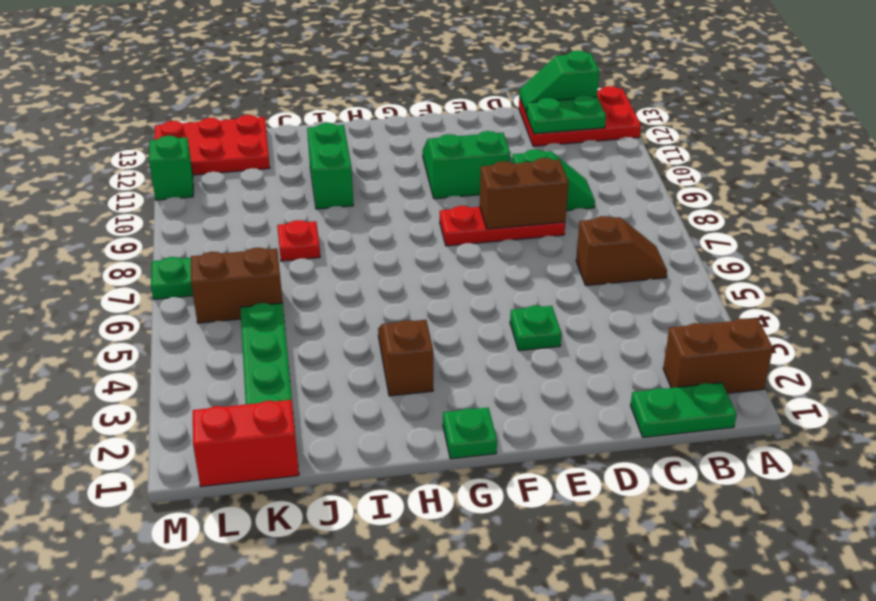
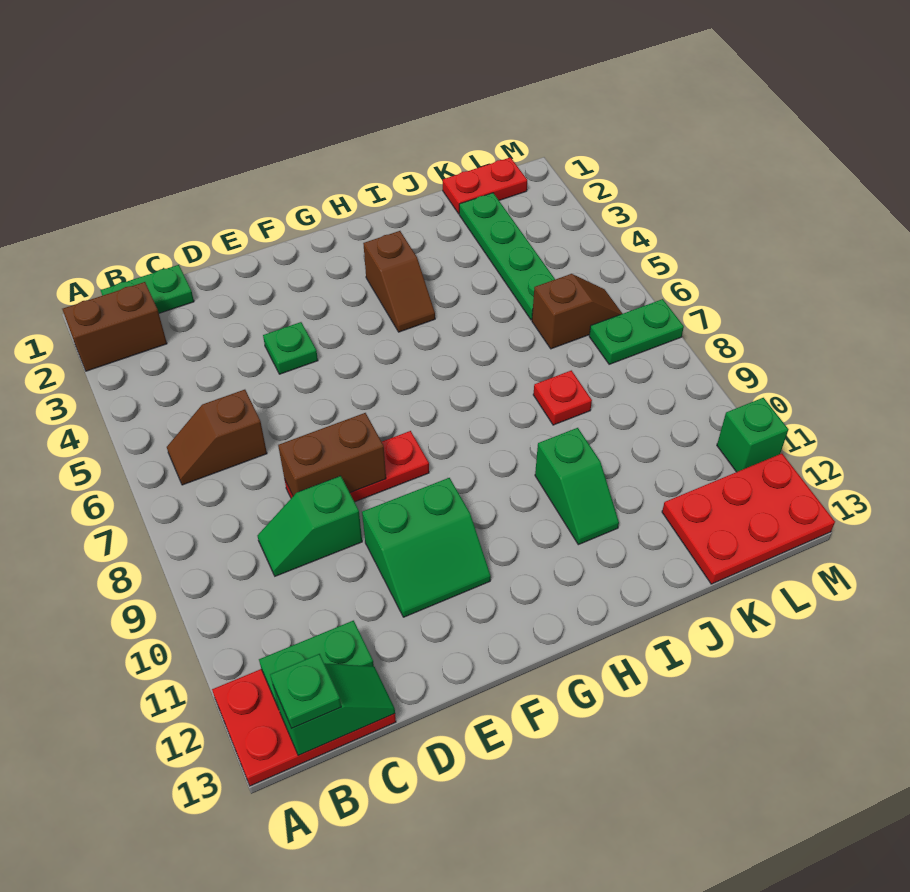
green plate G1 level 1 -> green plate B13 level 3
green brick I10:I11 level 1 -> green slope I10:I11 level 1 top 10
red brick K1:L1 level 1 -> red plate K1:L1 level 1
brown brick K6:L6 level 1 -> brown slope K6:L6 level 1 top K

